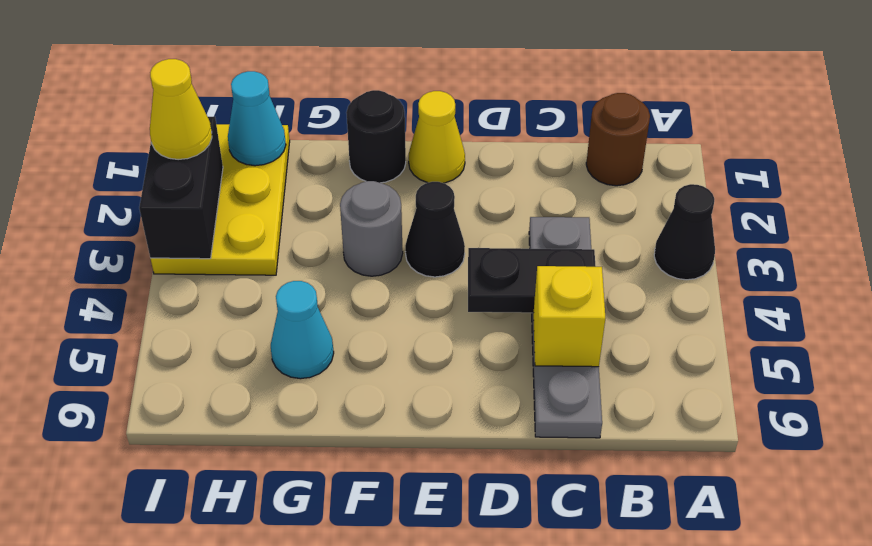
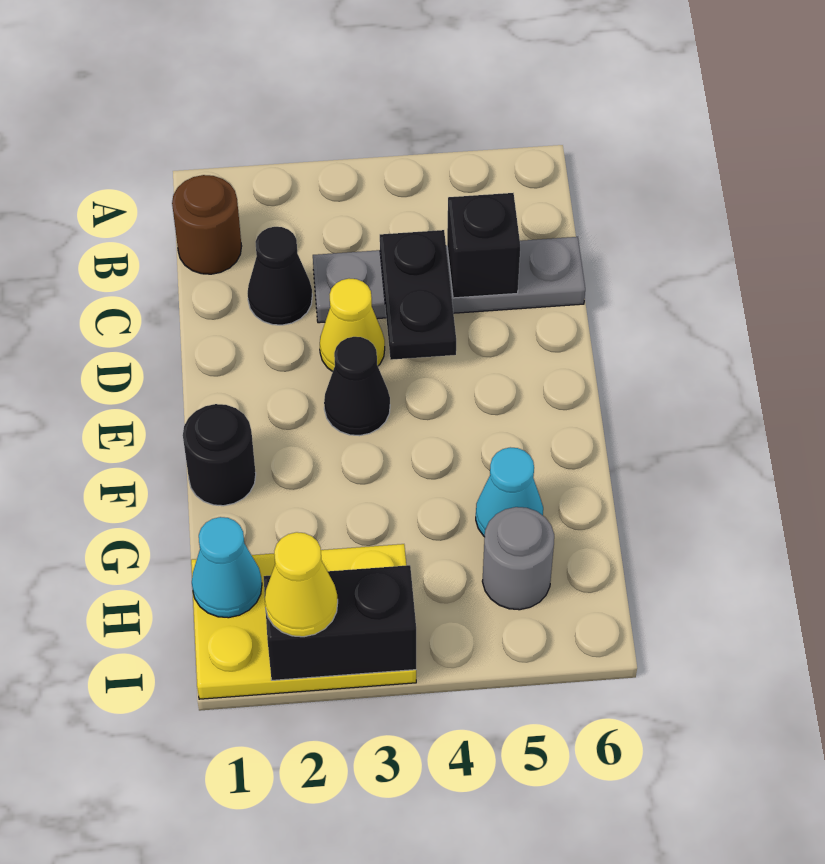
black cone A3 level 1 -> black cone C2 level 1
yellow brick C5 level 2 -> black brick C5 level 2
yellow cone E1 level 1 -> yellow cone D3 level 1
grey round brick F3 level 1 -> grey round brick H5 level 1

